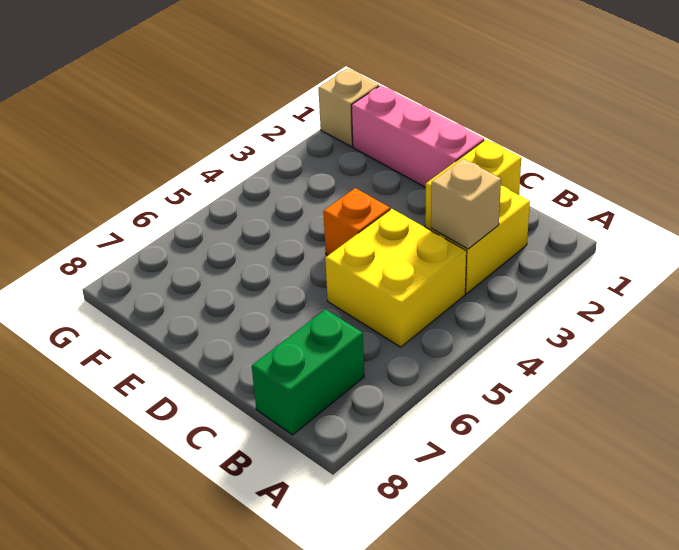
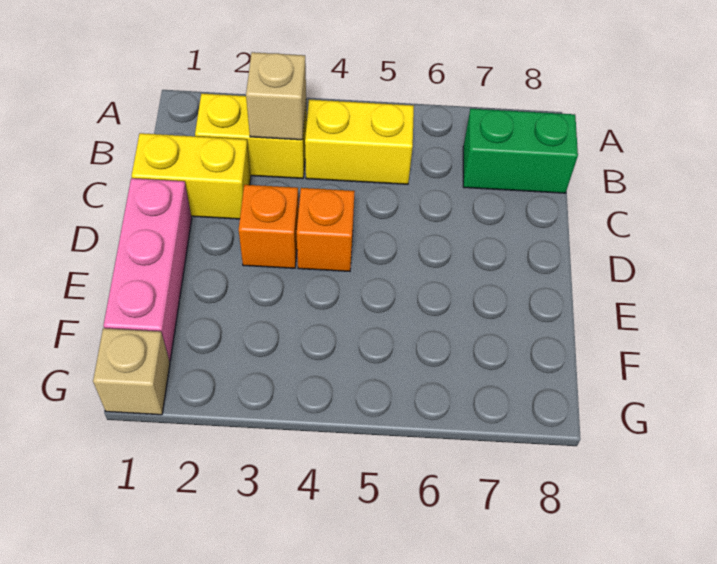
yellow brick B4:C5 level 1 -> yellow brick B4:B5 level 1
none -> orange brick D3 level 1

